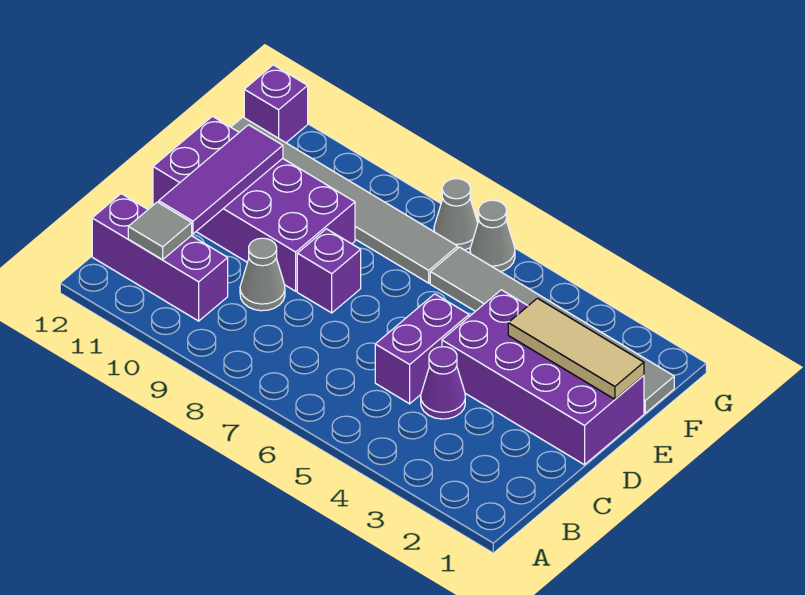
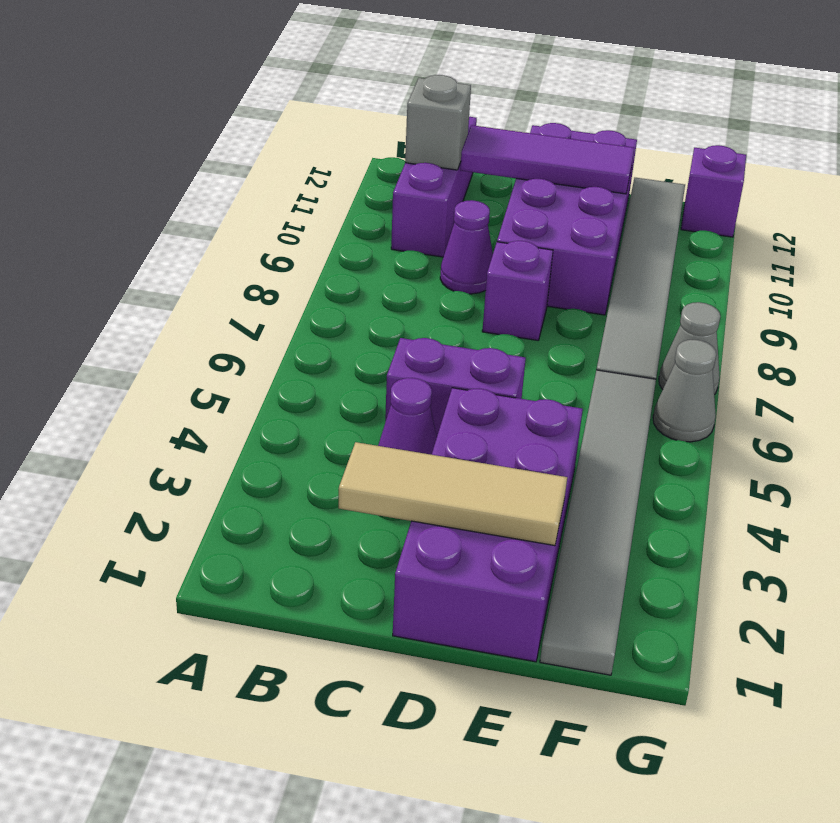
grey tile B11 level 2 -> grey brick B11 level 2
grey cone C9 level 1 -> purple cone C9 level 1
tan tile E1:E3 level 2 -> tan tile C2:E2 level 2

